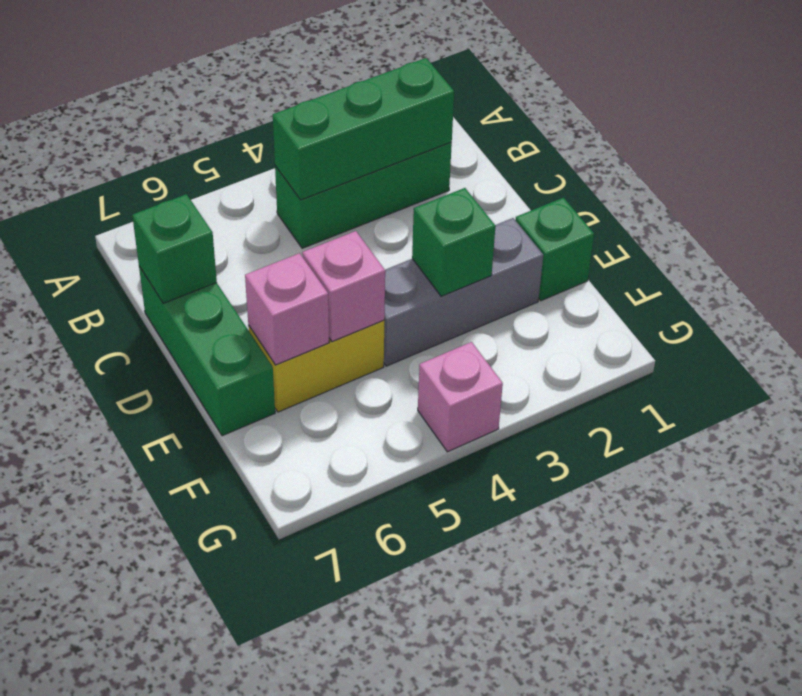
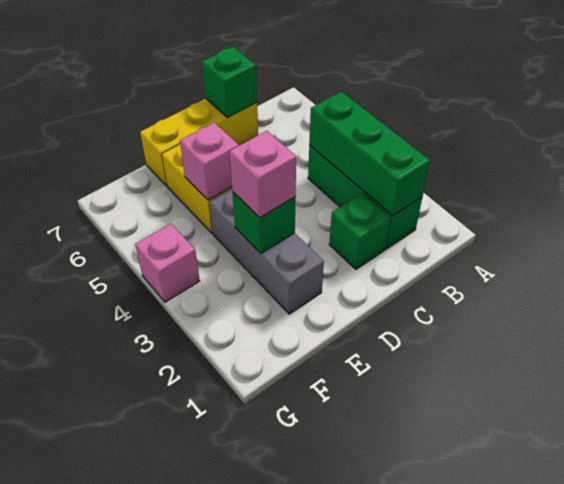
green brick C7:E7 level 1 -> yellow brick C7:E7 level 1
green brick E1 level 1 -> green brick C2 level 1
pink brick E6 level 2 -> pink brick E3 level 3

